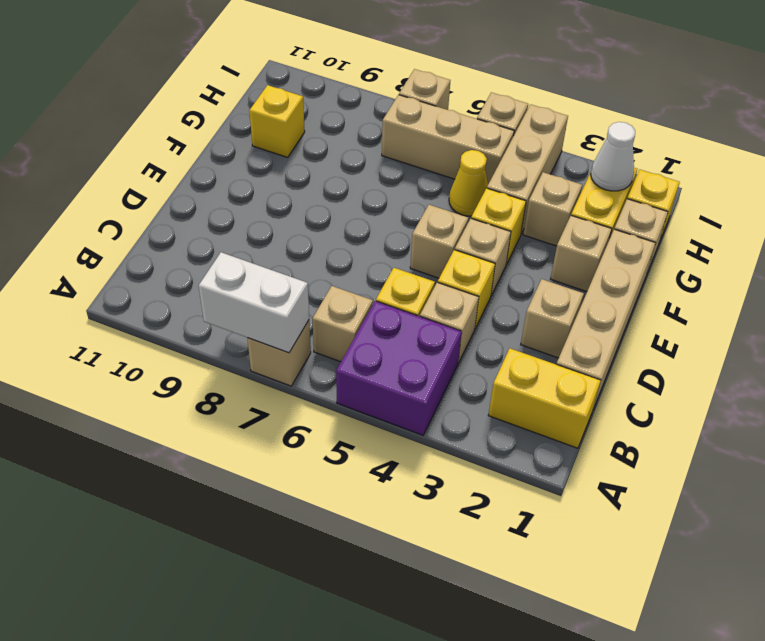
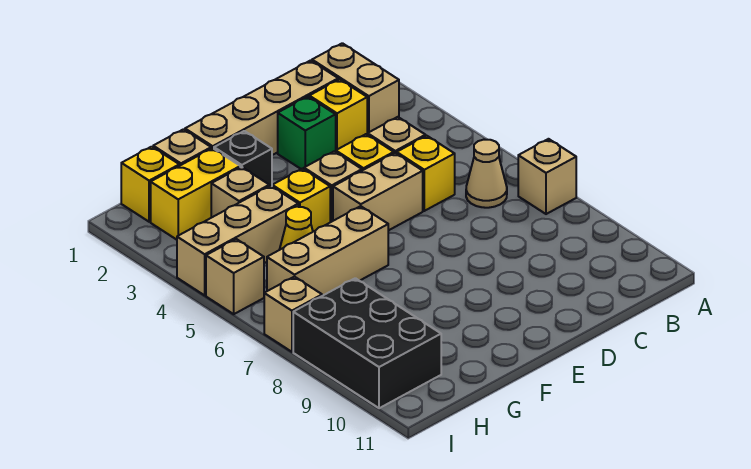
purple brick A4:B5 level 1 -> none
white brick A7:A8 level 2 -> none
yellow brick B1:B2 level 1 -> tan brick B1:B2 level 1
tan brick B6 level 1 -> tan cone B6 level 1
tan brick D2 level 1 -> green brick D2 level 1
tan brick E5 level 1 -> tan brick D5:E5 level 1
tan brick F2 level 1 -> black brick F2 level 1
yellow brick G10 level 1 -> yellow brick C2 level 1
white cone H2 level 2 -> none
tan brick H5:H7 level 1 -> tan brick F6:H6 level 1
none -> black brick H8:I10 level 1

